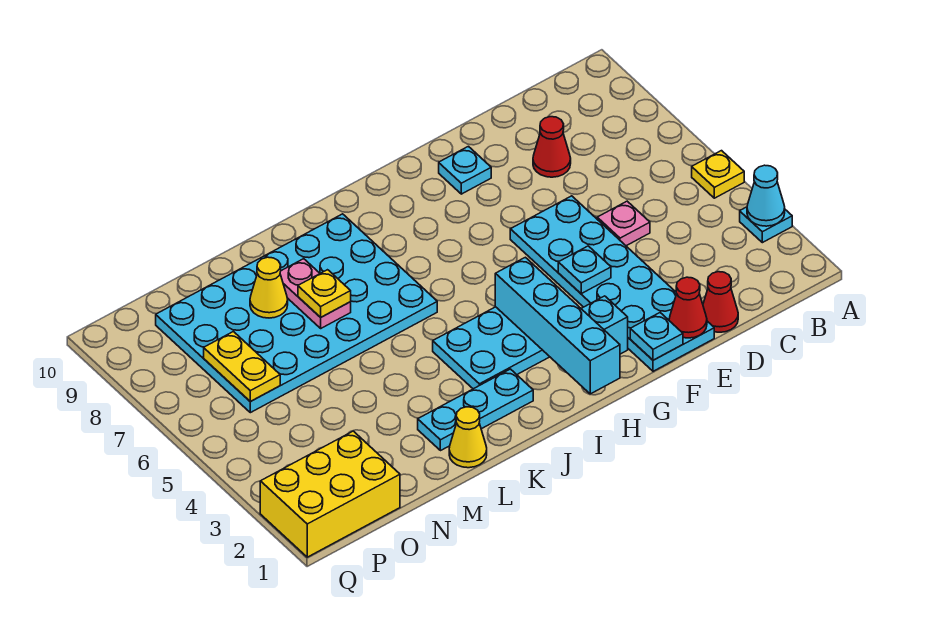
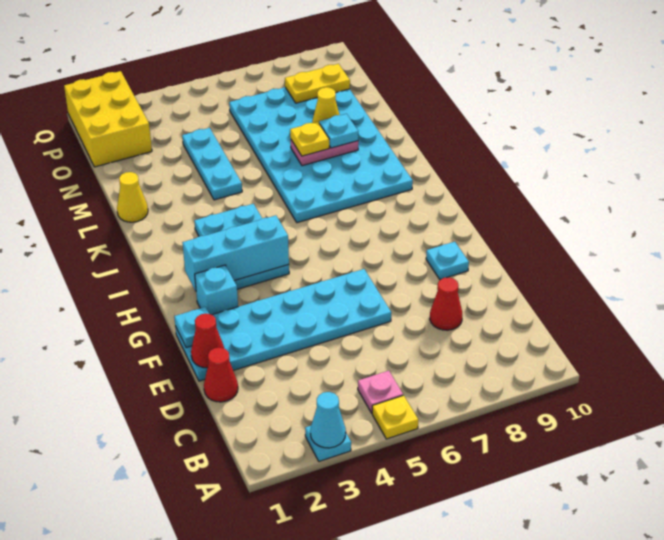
pink plate D5 level 1 -> pink plate B5 level 1
cyan plate F4 level 2 -> cyan plate L8 level 3
cyan brick H1:H4 level 2 -> cyan brick H2:H4 level 2
cyan plate J2:L2 level 1 -> cyan plate L4:N4 level 1
yellow plate O6:O7 level 2 -> yellow plate O8:O9 level 2

